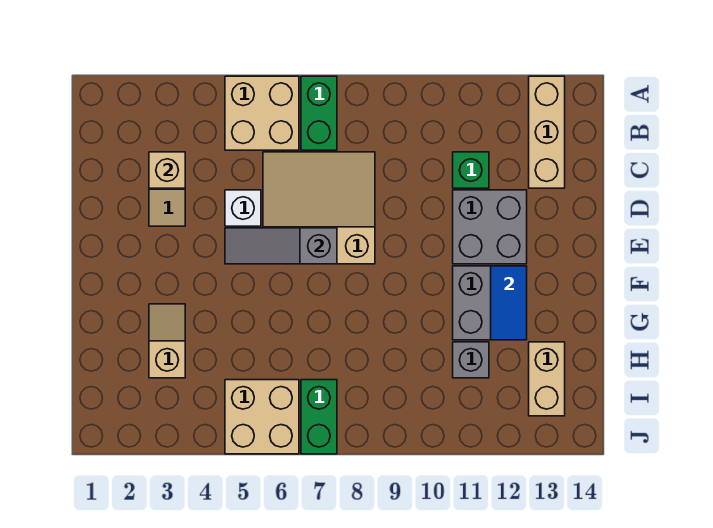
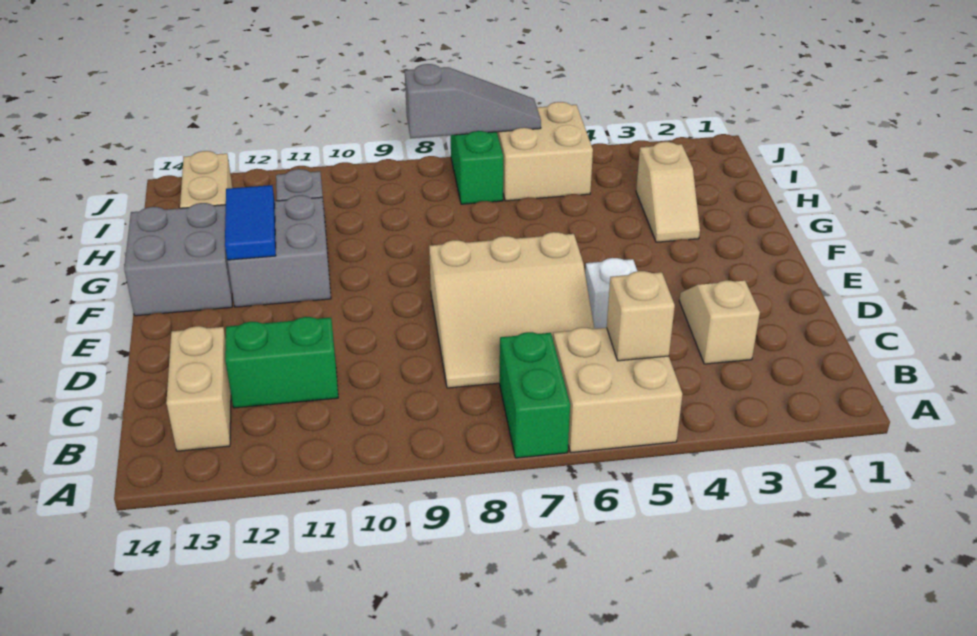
tan brick A13:C13 level 1 -> tan brick B13:C13 level 1
tan brick C3 level 2 -> tan brick B5 level 2
green brick C11 level 1 -> green brick C11:C12 level 1
grey brick D11:E12 level 1 -> grey brick F13:G14 level 1
grey slope E5:E7 level 2 top 7 -> grey slope J6:J8 level 2 top 8

